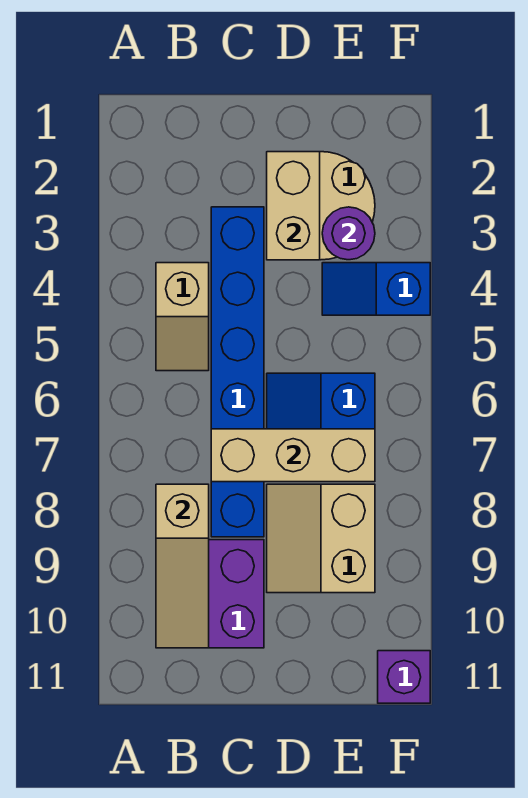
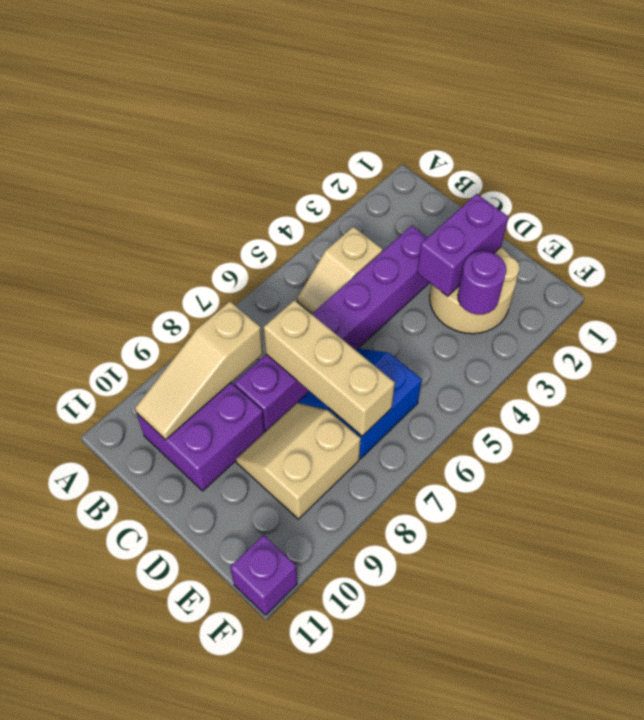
blue brick C3:C8 level 1 -> purple brick C3:C8 level 1
tan brick D2:D3 level 2 -> purple brick D2:D3 level 2
blue slope E4:F4 level 1 top F -> none

